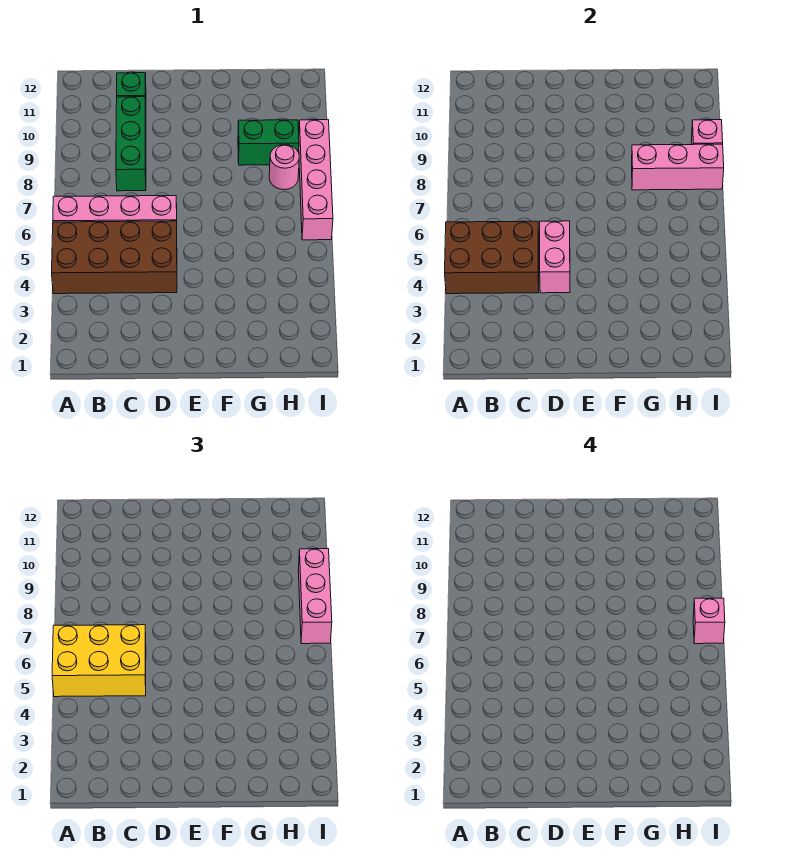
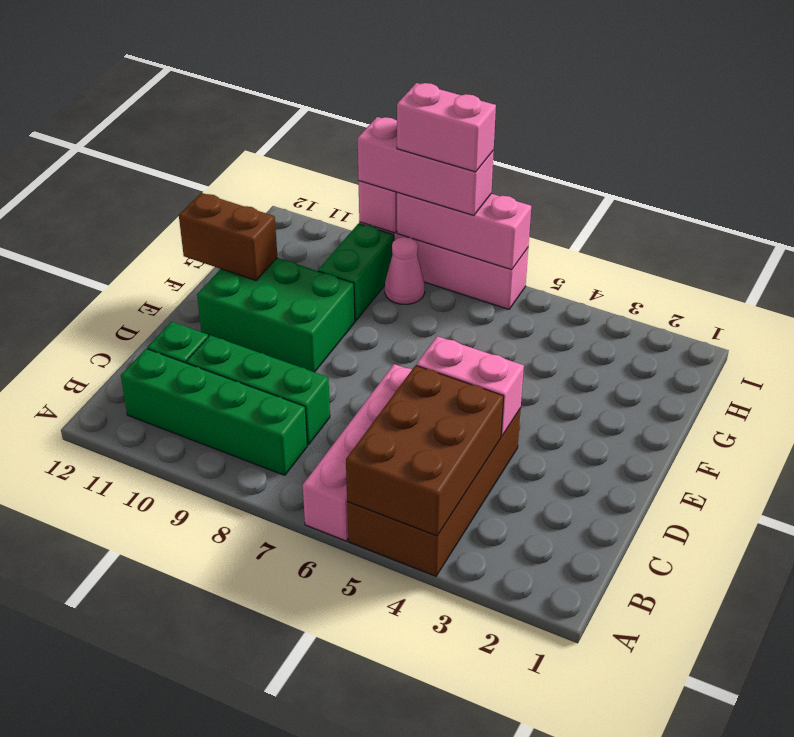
yellow brick A5:C6 level 3 -> none
none -> green brick B8:B11 level 1
none -> green brick E9:F11 level 1
none -> brown brick F11:F12 level 2
pink brick G8:I8 level 2 -> pink brick I6:I8 level 2
pink round brick H8 level 1 -> pink cone H8 level 1
pink brick I7 level 4 -> pink brick I7:I8 level 4

